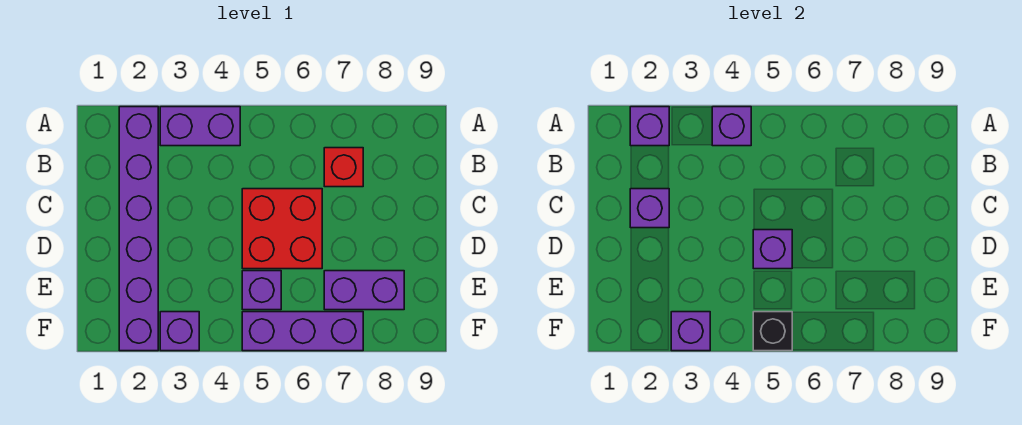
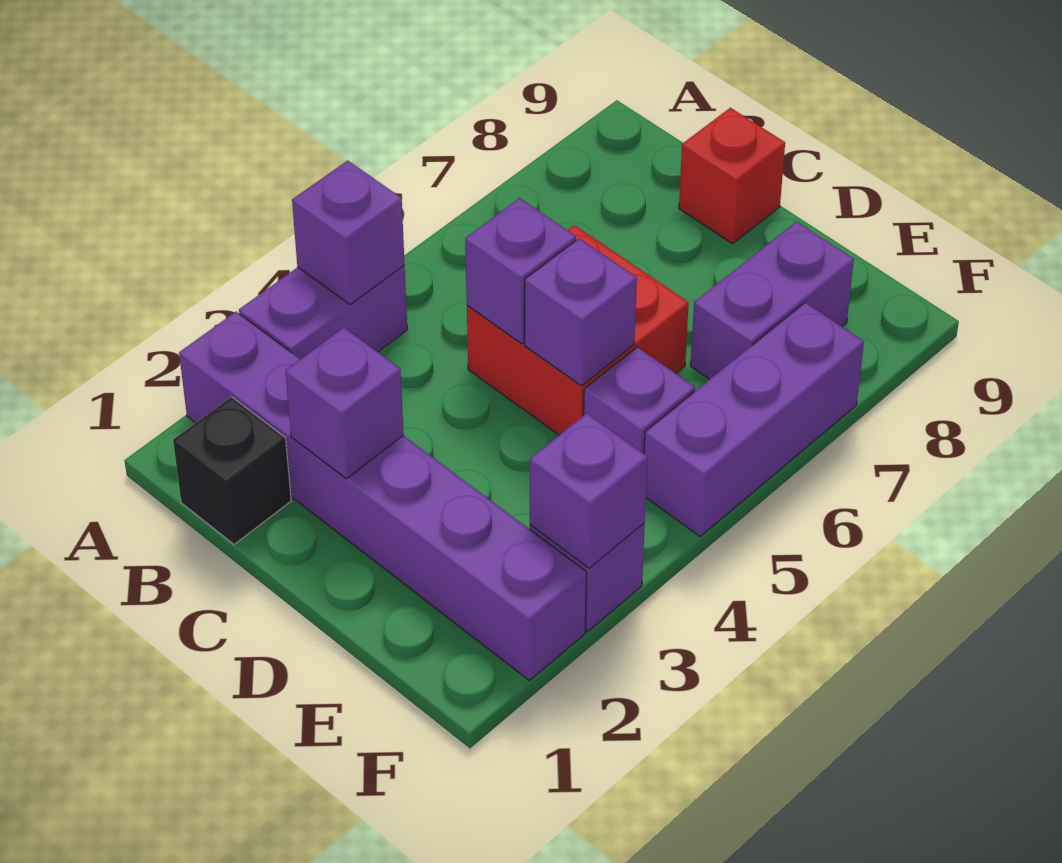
purple brick A2 level 2 -> purple brick C5 level 2
red brick B7 level 1 -> red brick C9 level 1
black brick F5 level 2 -> black brick B1 level 1

